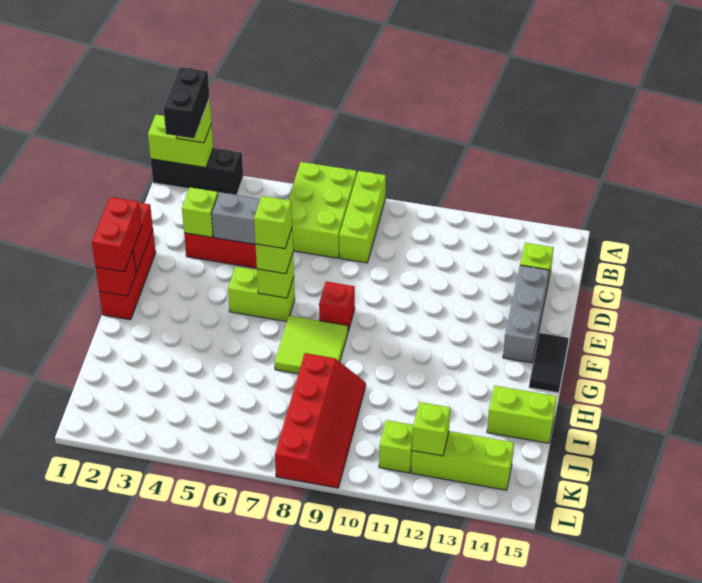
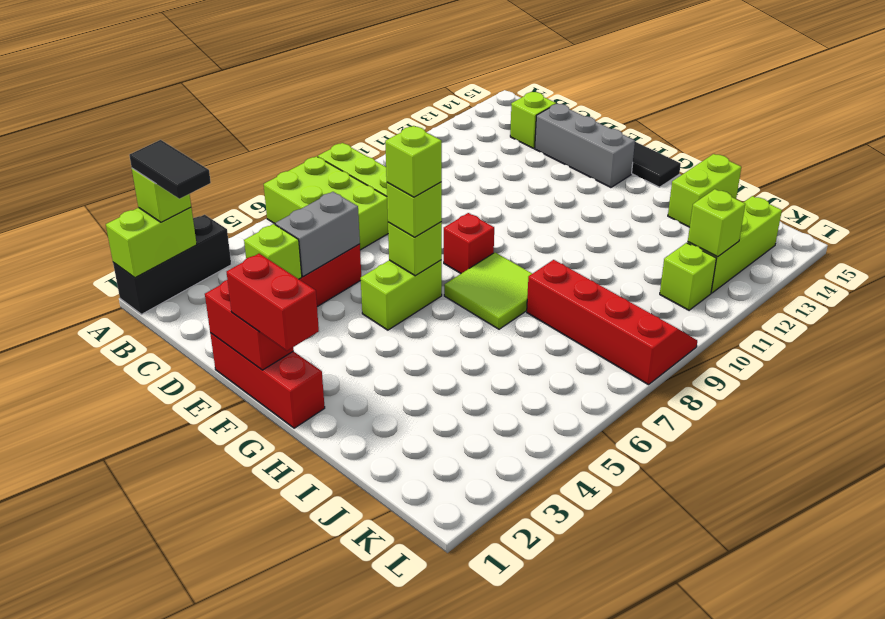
black brick A2:B2 level 4 -> black tile A2:B2 level 4
red brick G1 level 2 -> none

